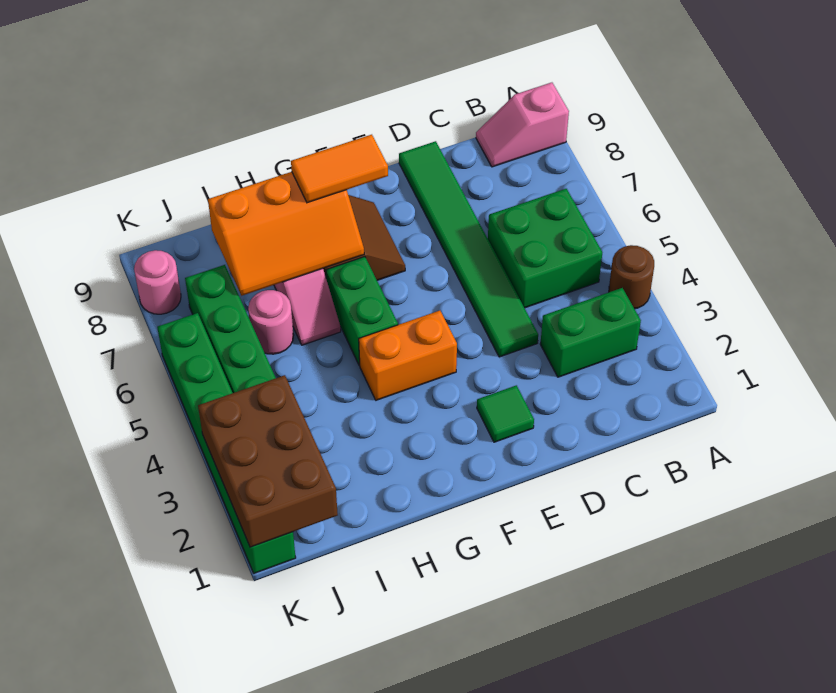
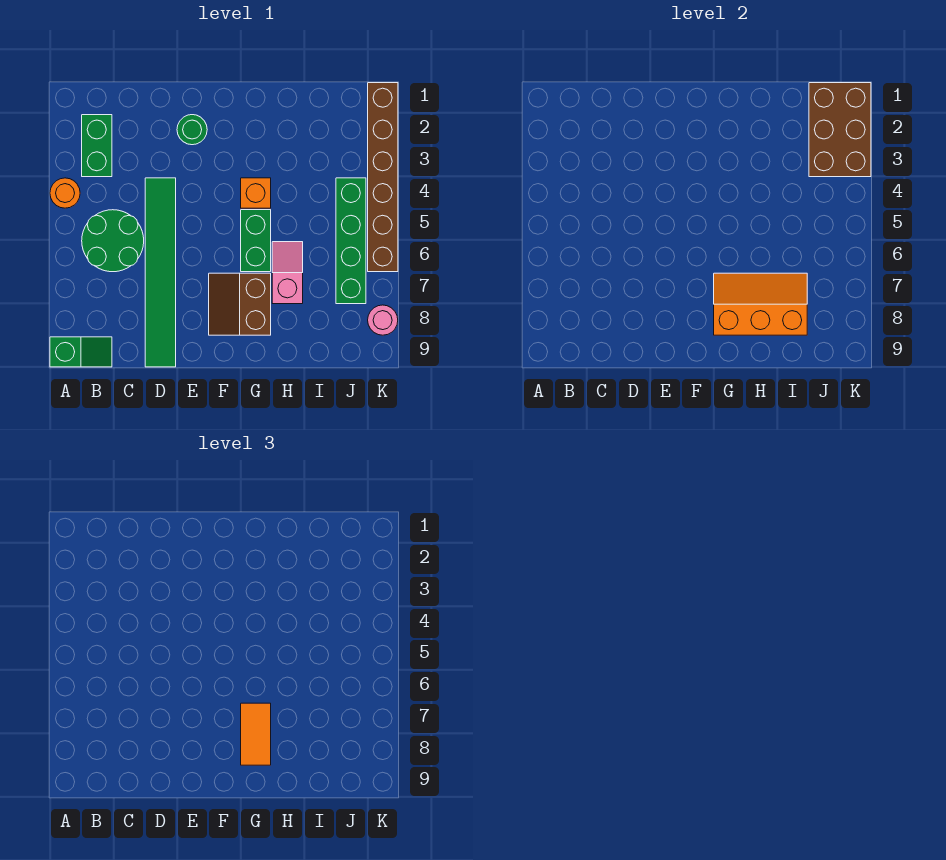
brown round brick A4 level 1 -> orange round brick A4 level 1
pink slope A9:B9 level 1 top A -> green slope A9:B9 level 1 top A
green brick B3:C3 level 1 -> green brick B2:B3 level 1
green brick B5:C6 level 1 -> green round brick B5:C6 level 1
green tile E2 level 1 -> green round brick E2 level 1
orange brick F4:G4 level 1 -> orange brick G4 level 1
orange tile F8:G8 level 3 -> orange tile G7:G8 level 3
pink round brick I6 level 1 -> none
green brick K1:K6 level 1 -> brown brick K1:K6 level 1

